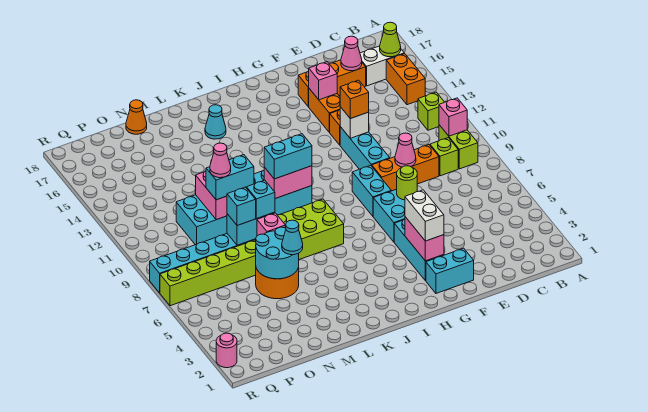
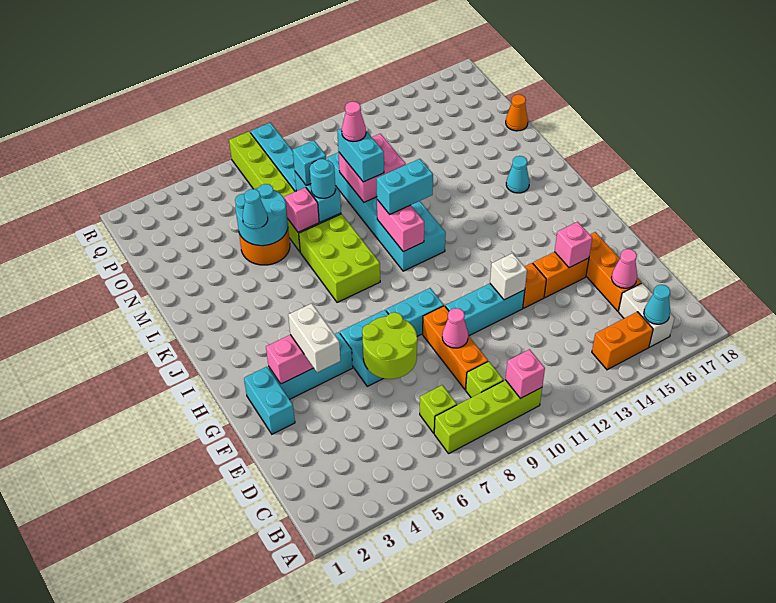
lime brick B9:B10 level 1 -> lime brick B7:B10 level 1
lime brick B12 level 1 -> lime brick C7 level 1
lime cone B16 level 2 -> cyan cone B16 level 2
lime round brick F7 level 2 -> lime round brick E6:F7 level 2
orange brick F12 level 3 -> none
white brick G3:G4 level 3 -> white brick F4:G4 level 3
cyan brick J10:K10 level 3 -> cyan brick K10:K11 level 3
cyan brick M8 level 3 -> cyan round brick M8 level 3
pink round brick R2 level 1 -> none

